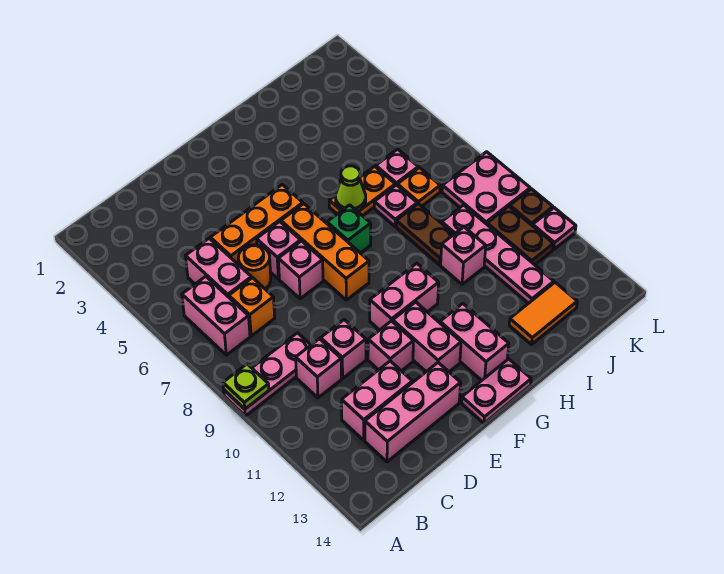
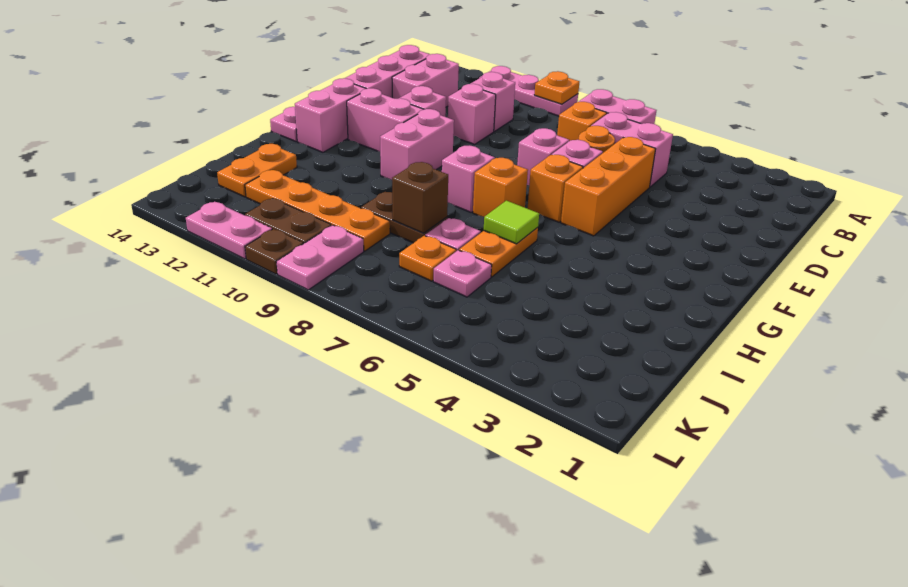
pink plate A9:C9 level 1 -> pink plate A9:A11 level 1
lime plate A9 level 2 -> orange plate A9 level 2
orange brick F6:F8 level 1 -> orange brick F6 level 1
green brick G7 level 1 -> orange brick G7 level 1
pink brick G12:G13 level 1 -> pink brick F13:G13 level 1
lime cone H6 level 2 -> lime tile H6 level 2
none -> brown brick I8 level 2
pink brick I10 level 1 -> pink brick G8 level 1
orange tile I13:J13 level 1 -> orange plate I13:J13 level 1
pink plate J9:J12 level 1 -> orange plate J9:J12 level 1
pink plate K8:L9 level 1 -> pink plate K9:L9 level 1
pink plate L11 level 1 -> pink plate L11:L12 level 1

